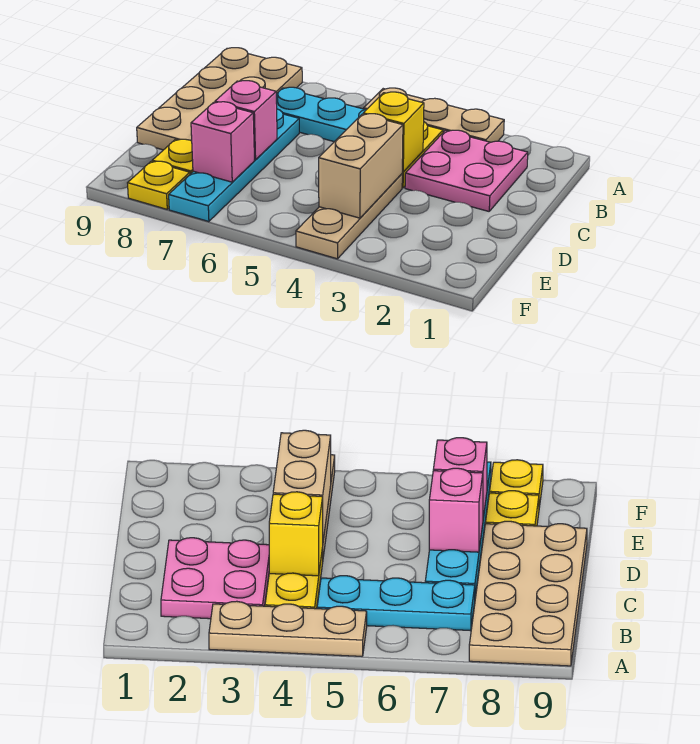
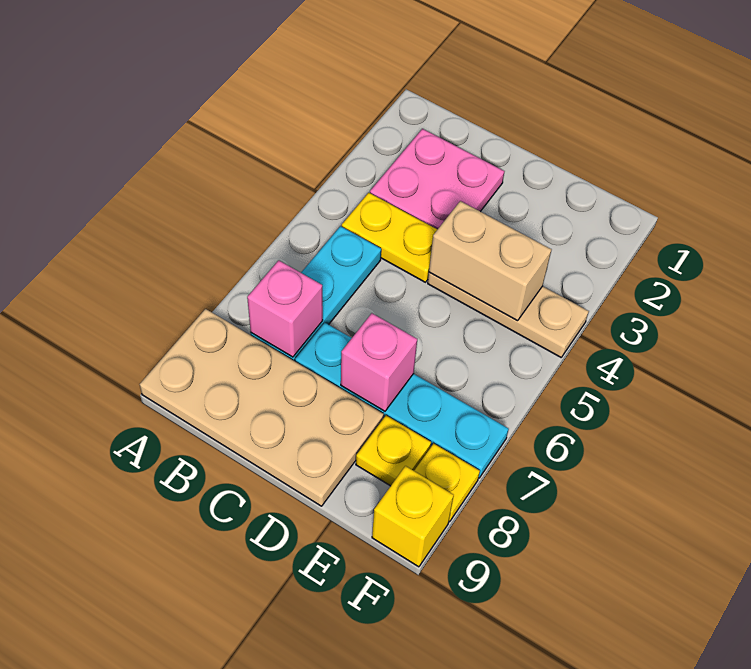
tan plate A3:A5 level 1 -> none
yellow brick C4 level 2 -> yellow brick F9 level 1
pink brick E7 level 2 -> pink brick B7 level 2

